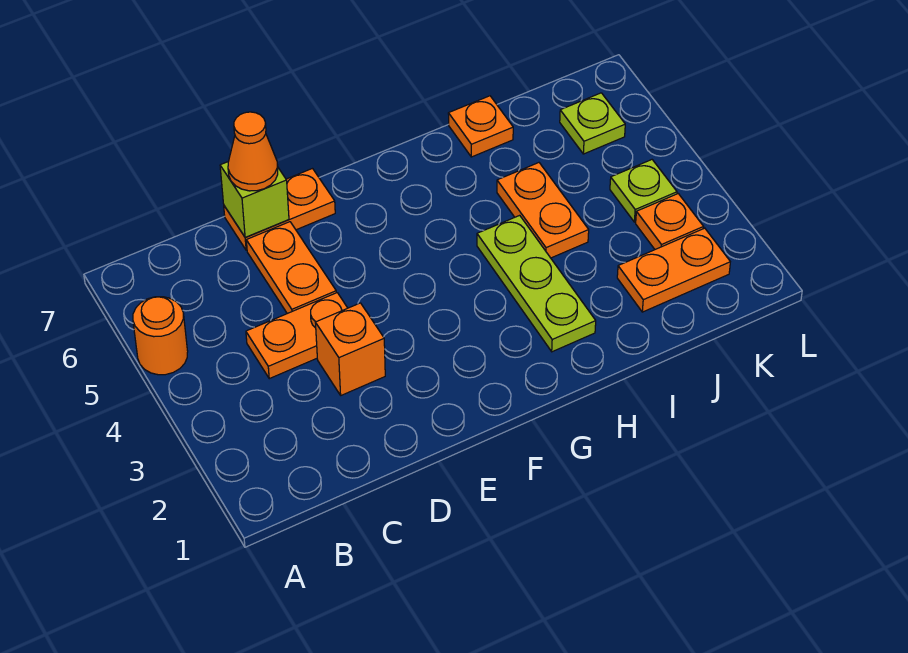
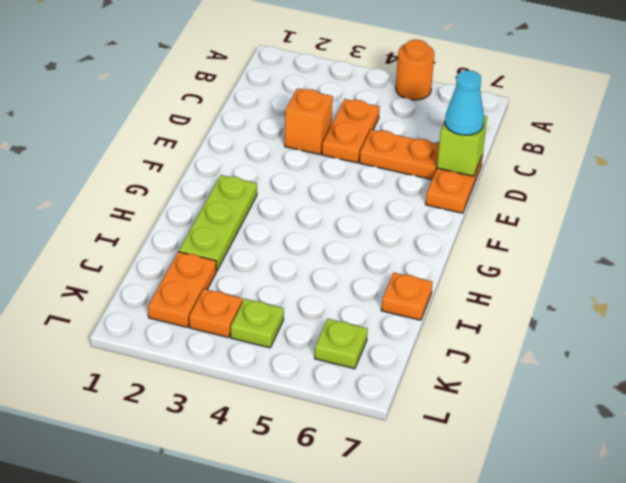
orange cone D7 level 3 -> cyan cone D7 level 3
lime plate H2:H4 level 1 -> lime plate G2:I2 level 1
orange plate I4:I5 level 1 -> none

